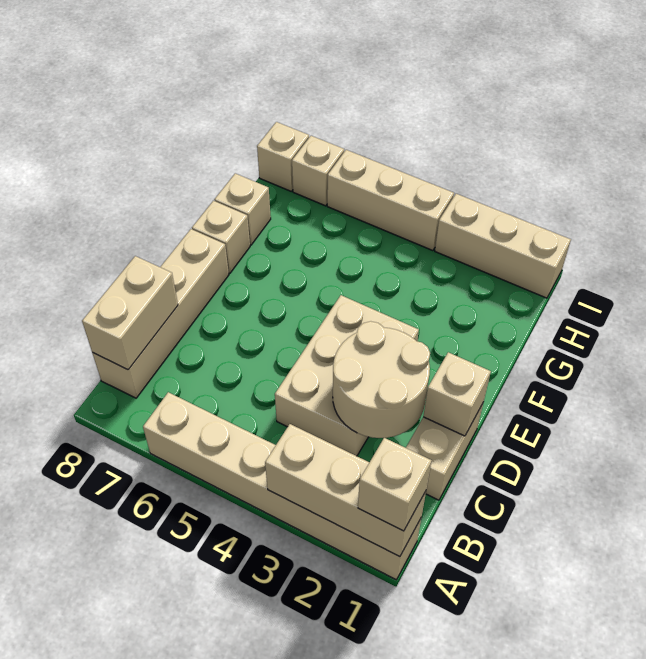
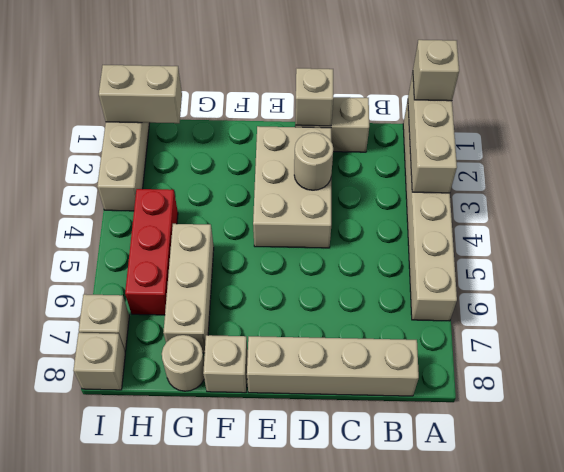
tan brick B8:C8 level 2 -> tan brick H1:I1 level 2
tan round brick C2:D3 level 2 -> tan round brick D3 level 2
tan brick C3:E4 level 1 -> tan brick D2:E4 level 1
tan brick G8 level 1 -> tan round brick G8 level 1
none -> red brick H4:H6 level 1
tan brick I4:I6 level 1 -> tan brick G5:G7 level 1

